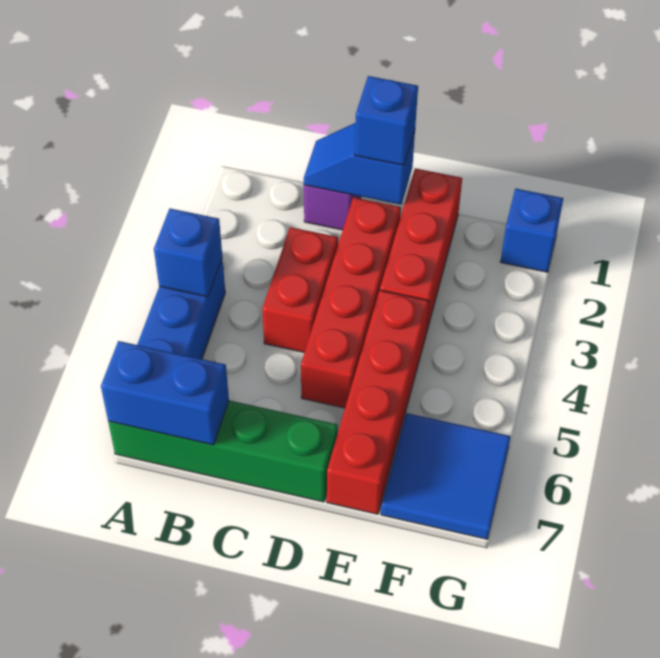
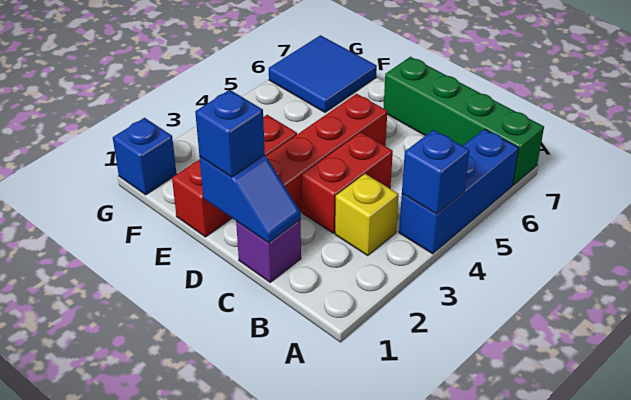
blue brick A7:B7 level 2 -> none
none -> yellow brick B3 level 1
red brick E4:E7 level 1 -> none

